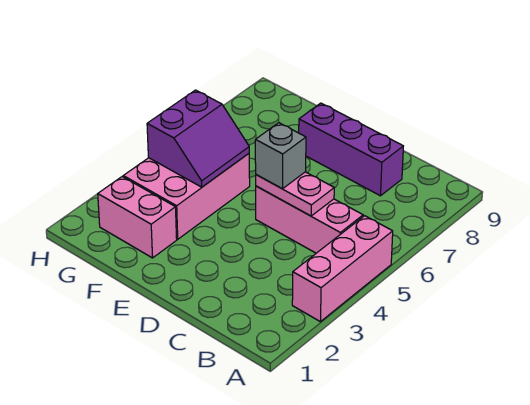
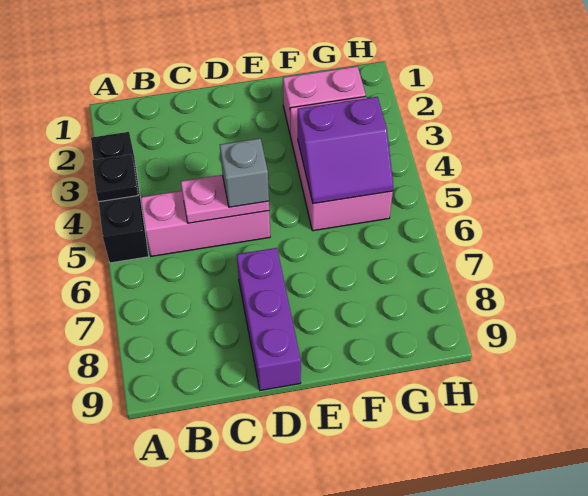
pink brick A3:A5 level 1 -> black brick A3:A5 level 1
none -> black plate A4 level 2
purple brick C8:E8 level 1 -> purple brick D7:D9 level 1
purple slope F4:G5 level 2 top G -> purple slope F4:G5 level 2 top 4

